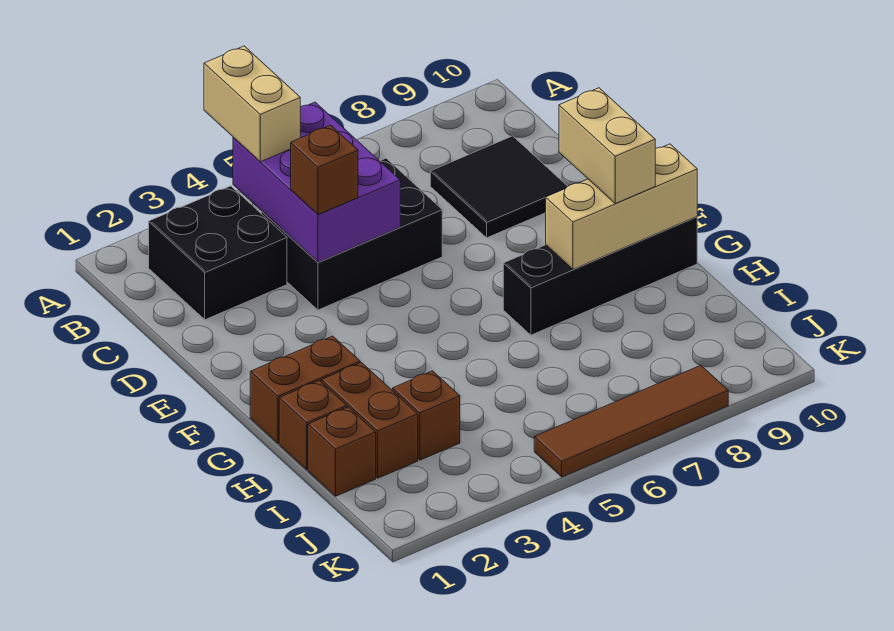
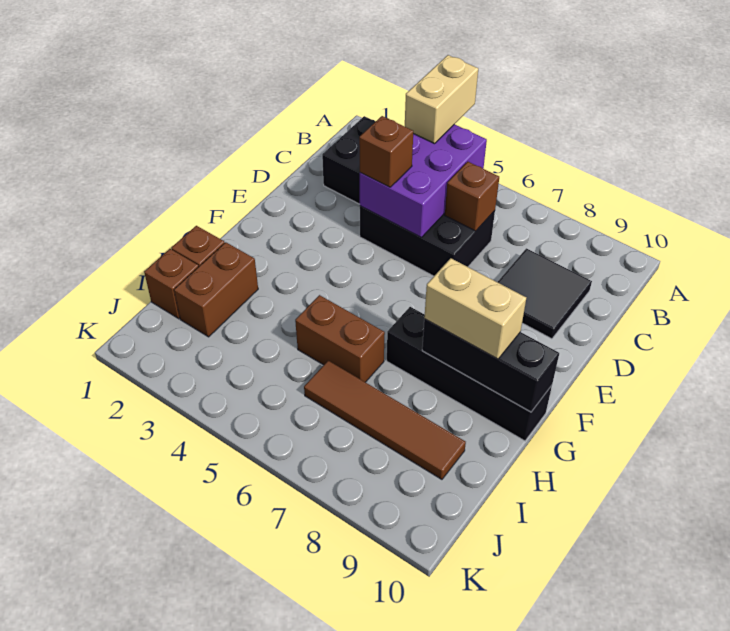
tan brick F9:G9 level 3 -> tan brick G8:G9 level 3
brown brick G1:G2 level 1 -> brown brick H5:H6 level 1
tan brick G8:G10 level 2 -> black brick G8:G10 level 2
brown brick I3 level 1 -> brown brick C6 level 2
brown tile K5:K8 level 1 -> brown tile I6:I9 level 1

